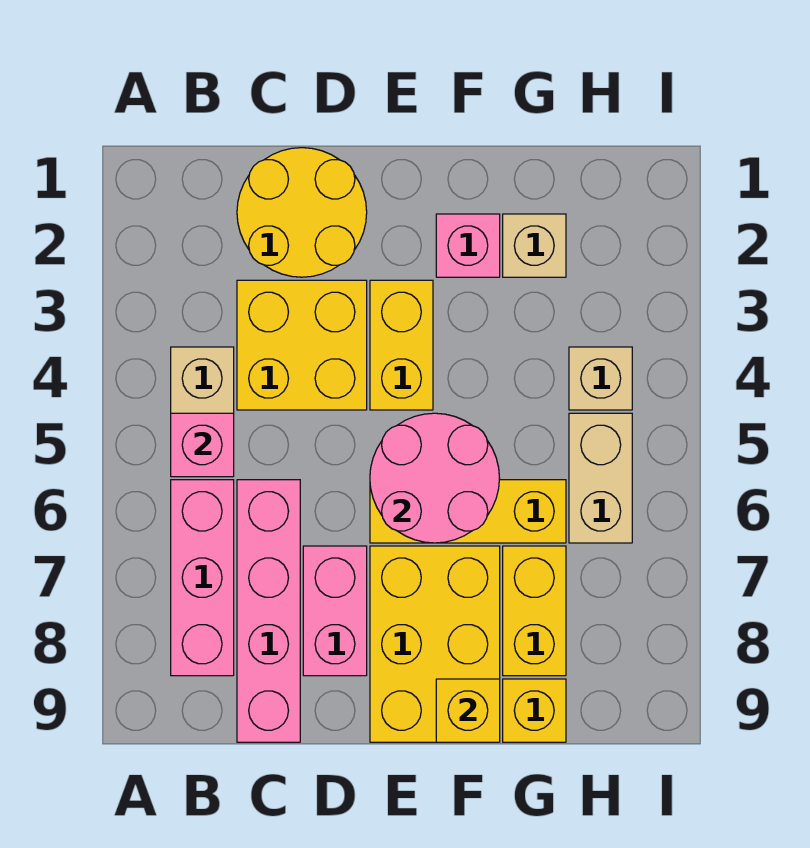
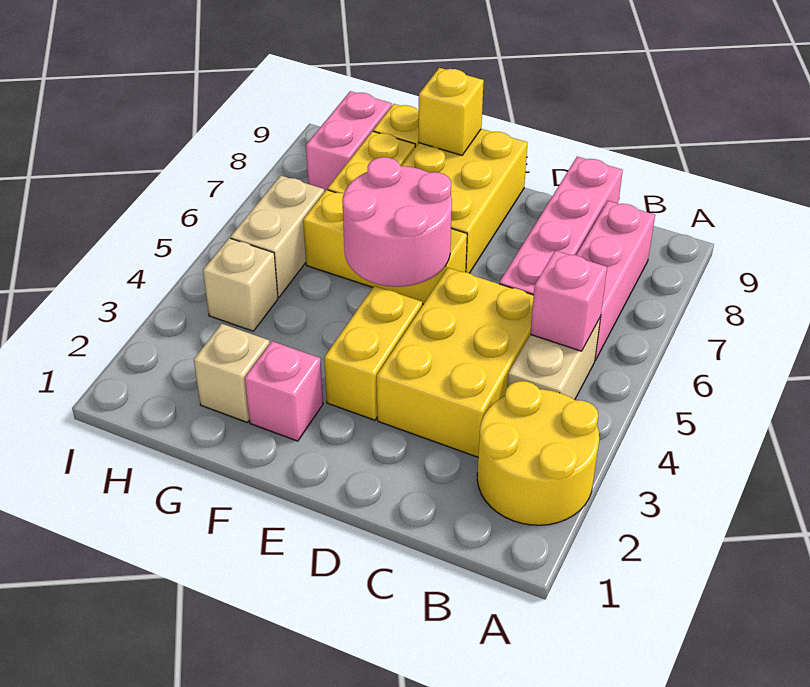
yellow round brick C1:D2 level 1 -> yellow round brick A2:B3 level 1
yellow brick C3:D4 level 1 -> yellow brick C3:D5 level 1
pink brick D7:D8 level 1 -> pink brick H8:H9 level 1

